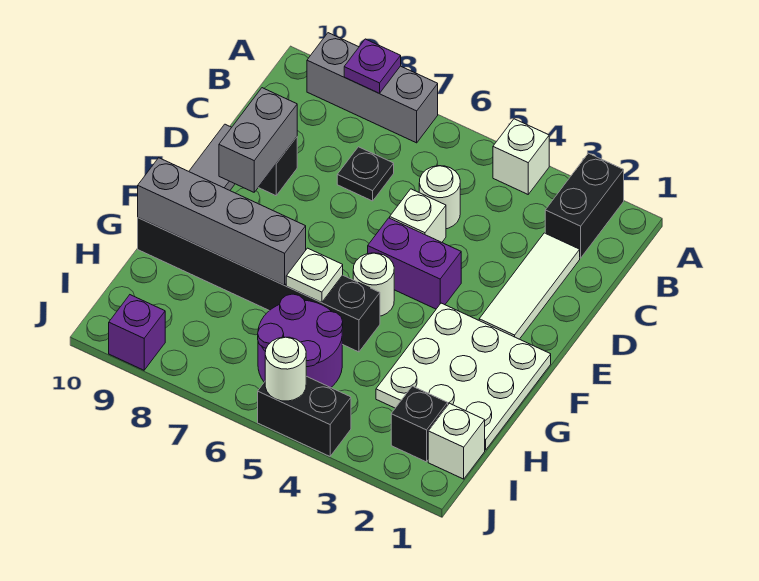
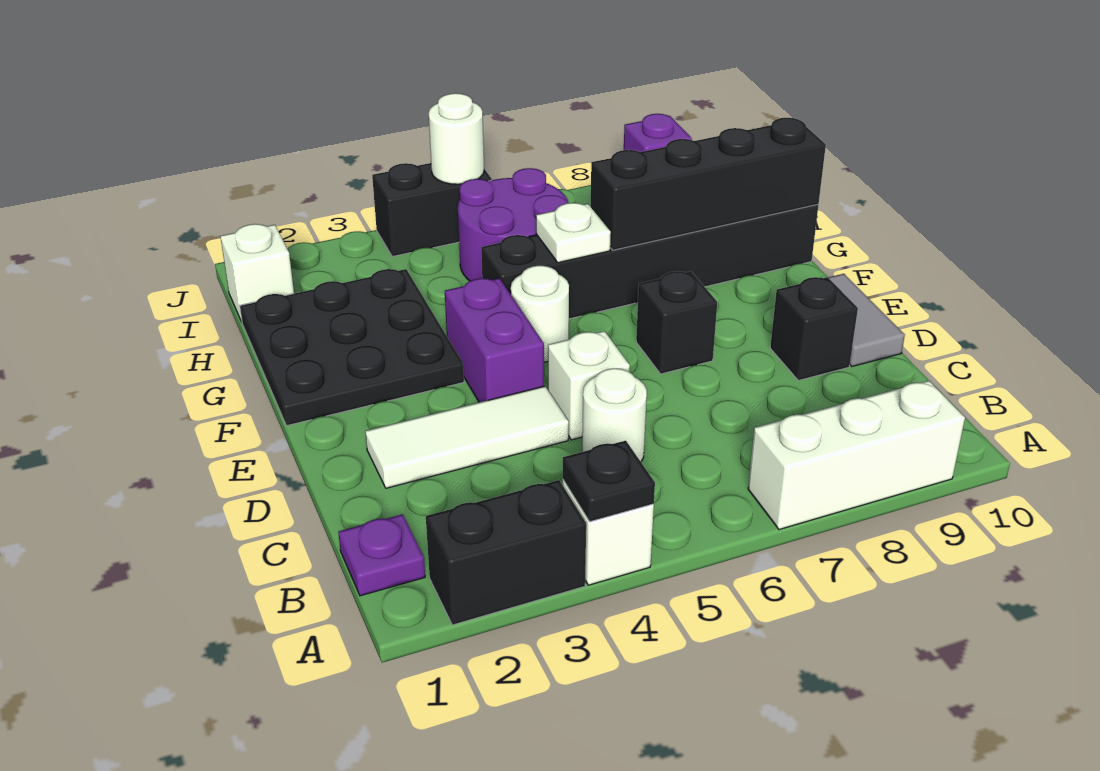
black brick A2:B2 level 1 -> black brick A2:A3 level 1
grey brick A7:A9 level 1 -> white brick A7:A9 level 1
purple plate A8 level 2 -> purple plate B1 level 1
white tile C2:E2 level 1 -> white tile D2:D4 level 1
black plate C7 level 1 -> black plate A4 level 2
grey brick D9:E9 level 2 -> none
purple brick E4:E5 level 1 -> purple brick E4:F4 level 1
white plate F1:H3 level 1 -> black plate F1:H3 level 1
grey brick G7:G10 level 2 -> black brick G7:G10 level 2
black brick I2 level 1 -> black brick E7 level 1

